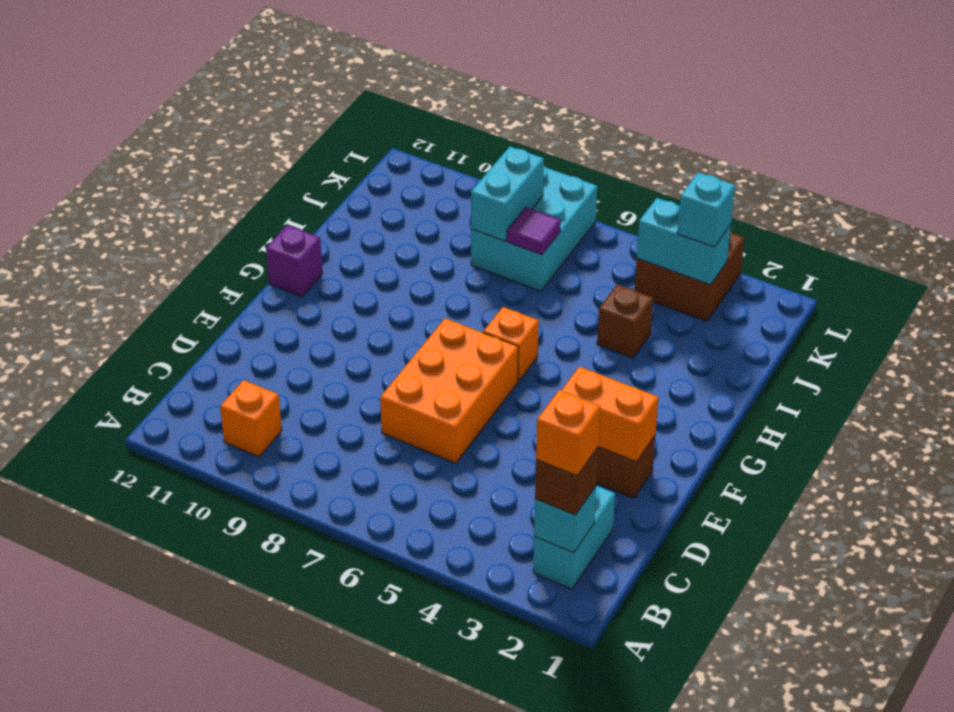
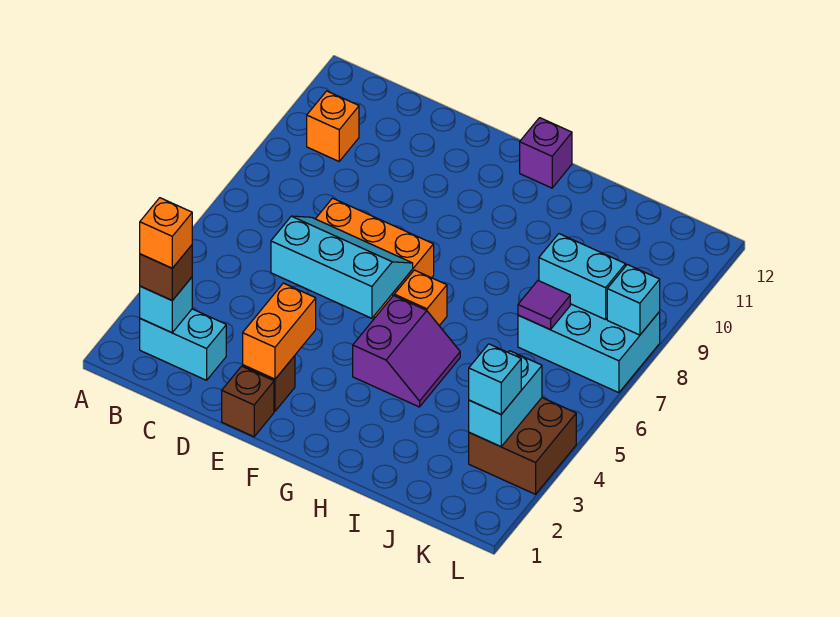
none -> cyan slope D5:F6 level 2 top 5
none -> purple slope G4:H5 level 1 top G
brown brick I4 level 1 -> brown brick E1 level 1
none -> cyan brick L8 level 2

